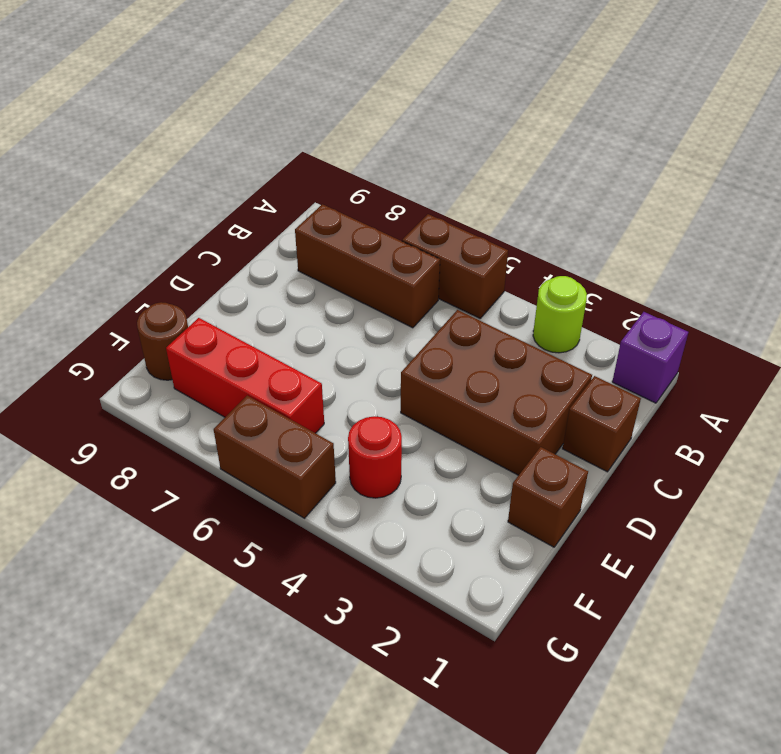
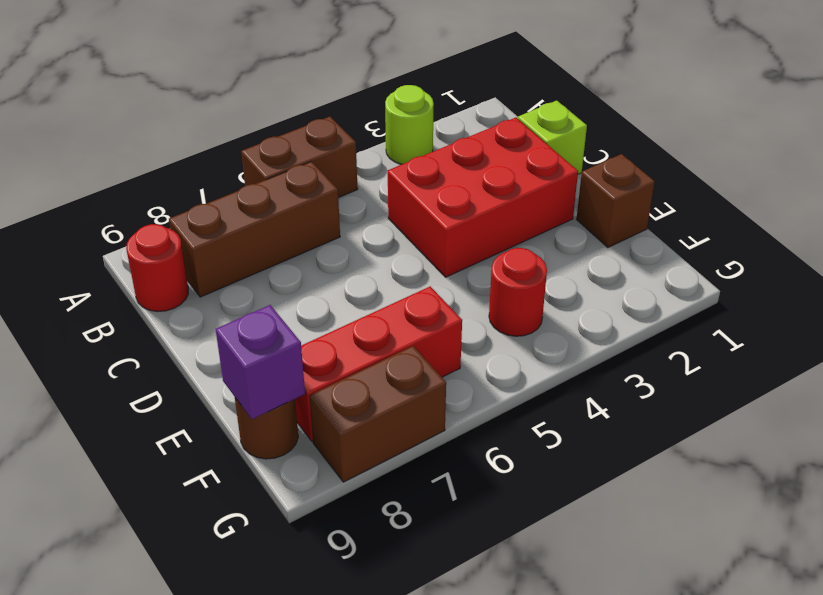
purple brick A1 level 1 -> purple brick F9 level 2
none -> red round brick B9 level 1
brown brick C1 level 1 -> lime brick C1 level 1
brown brick C2:D4 level 1 -> red brick C2:D4 level 1
brown brick G5:G6 level 1 -> brown brick G7:G8 level 1

